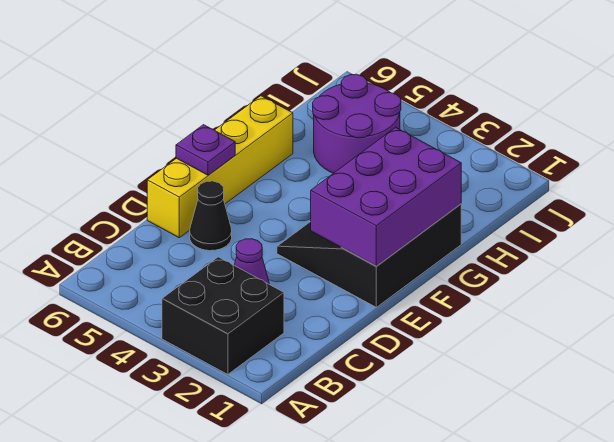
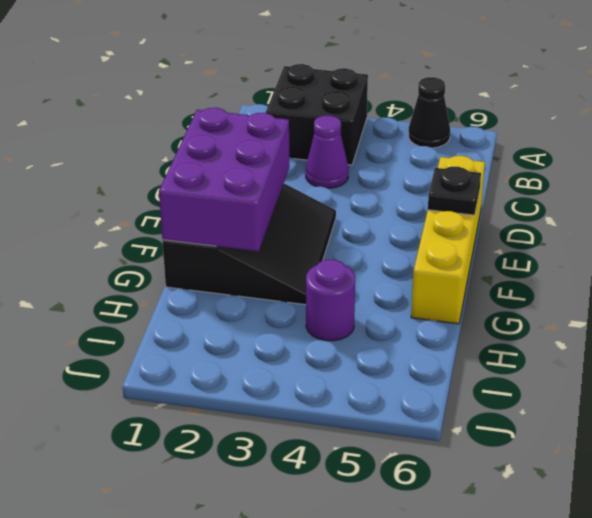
black cone D5 level 1 -> black cone A5 level 1
purple plate E6 level 2 -> black plate E6 level 2
purple round brick H4:I5 level 1 -> purple round brick H4 level 1

